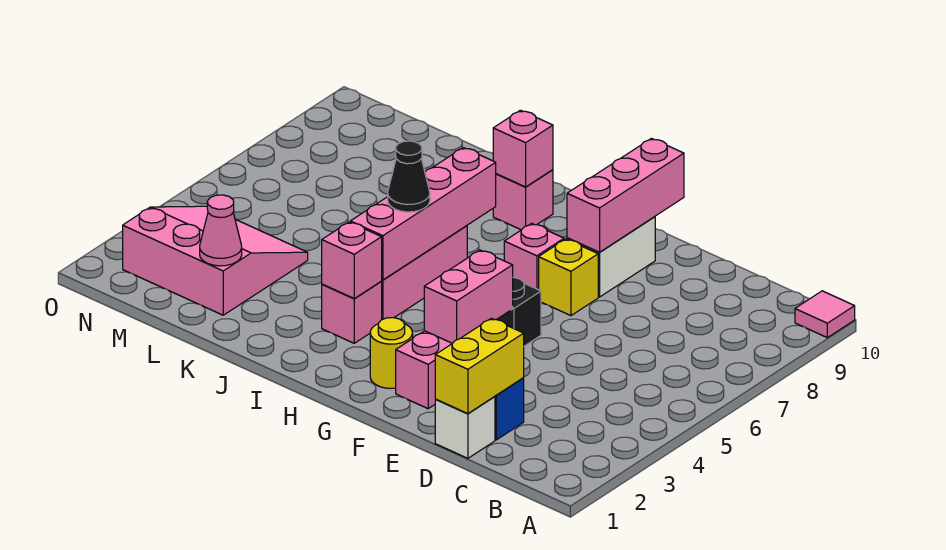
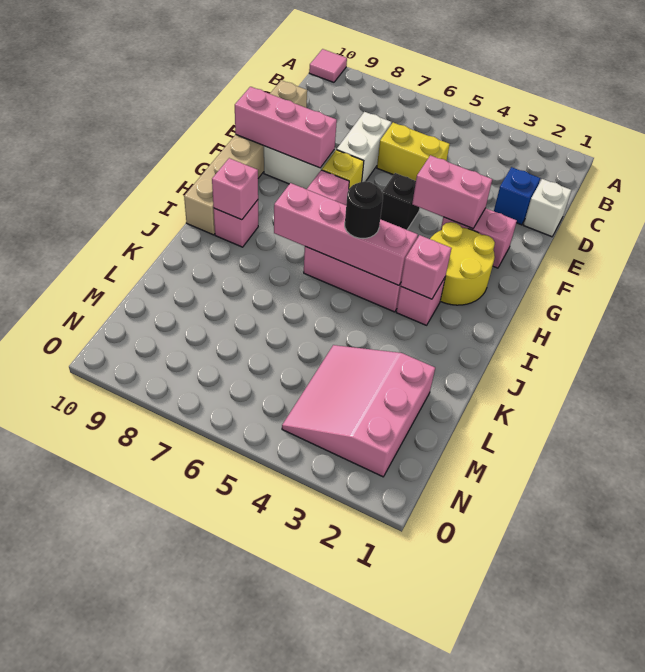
yellow brick D1:D2 level 2 -> yellow brick D5:D6 level 1
none -> white brick D7:E7 level 1
none -> tan brick D10:I10 level 1
yellow round brick G2 level 1 -> yellow round brick G2:H3 level 1
black cone I5 level 3 -> black round brick I5 level 3
pink cone L2 level 2 -> none

